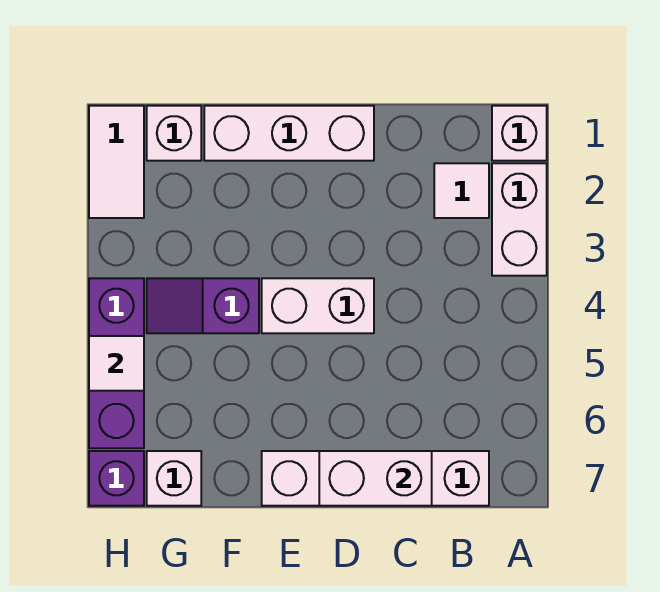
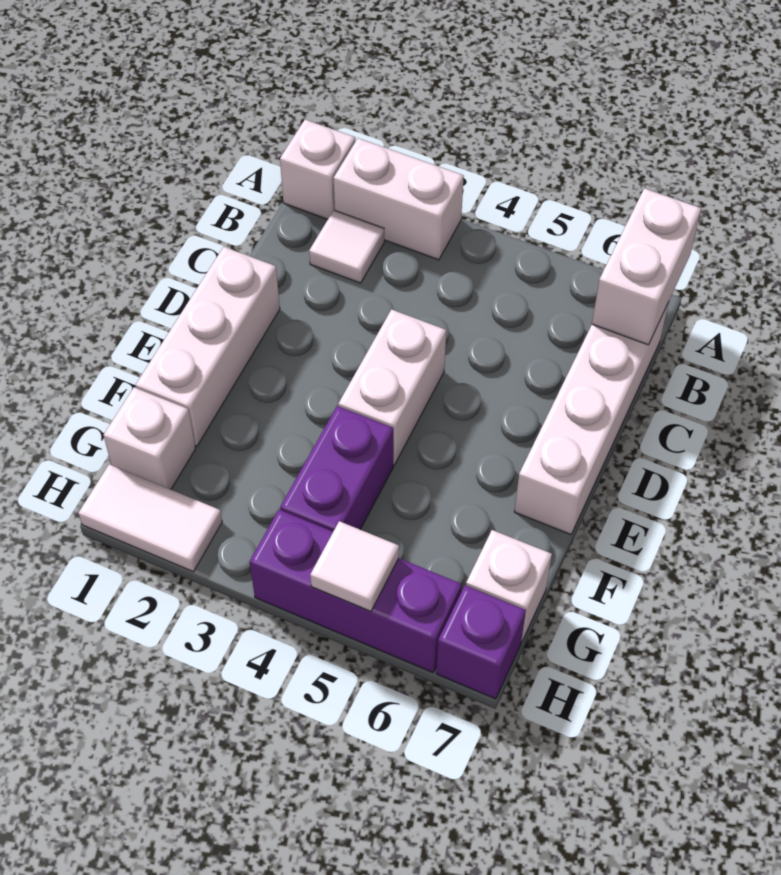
white brick C7:D7 level 2 -> white brick A7:B7 level 2
purple slope F4:G4 level 1 top F -> purple brick F4:G4 level 1

